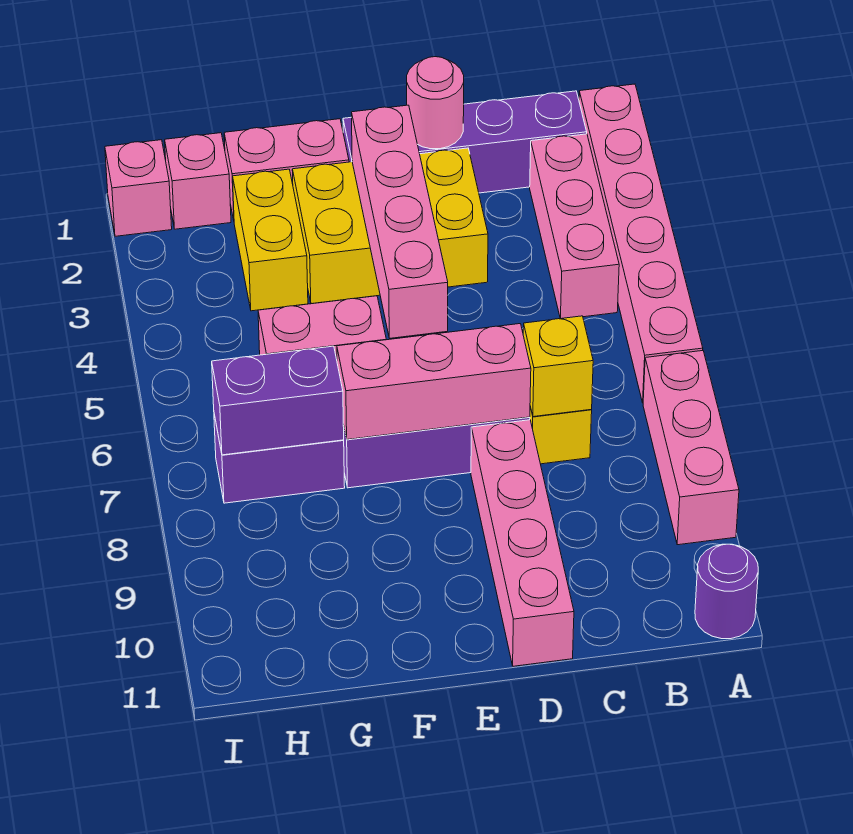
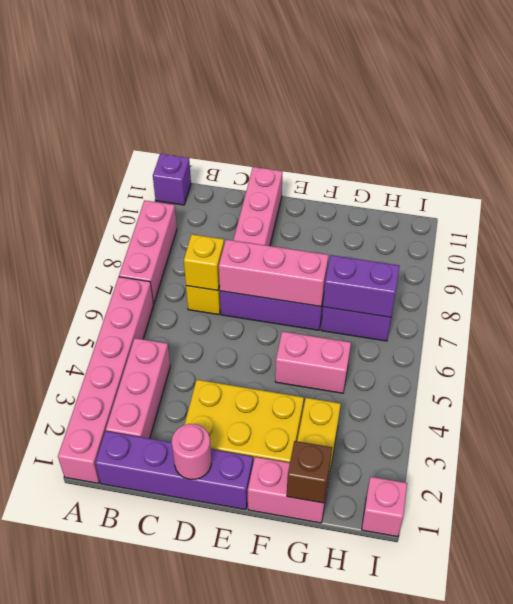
purple round brick A11 level 1 -> purple brick A11 level 1
pink brick E2:E5 level 2 -> none
none -> brown brick G1 level 2
pink brick H1 level 1 -> none

